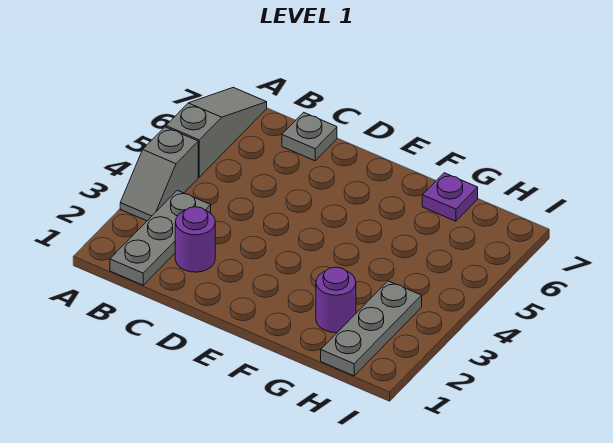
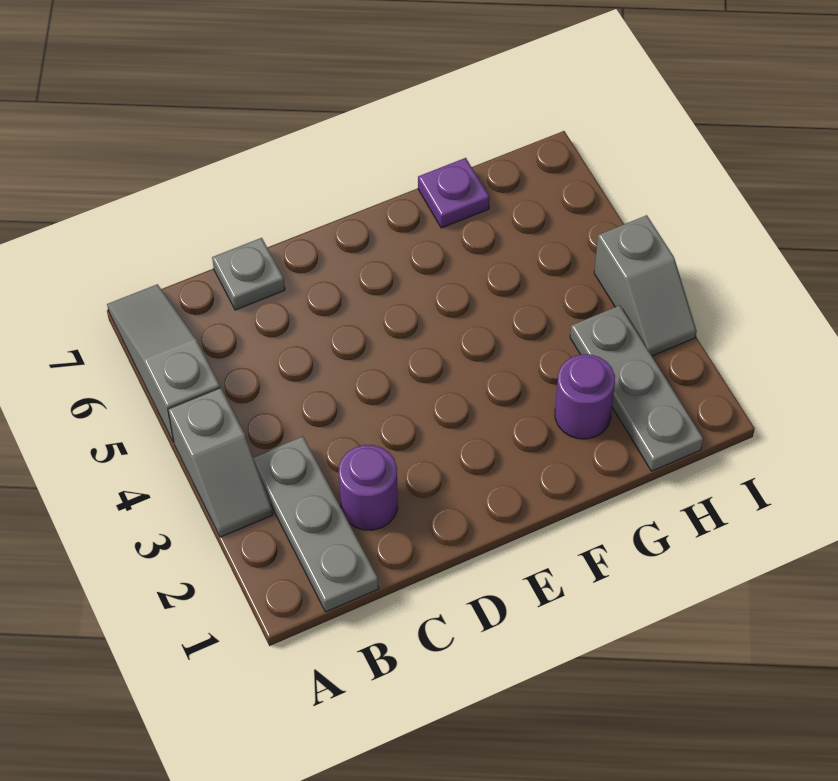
none -> grey slope I3:I4 level 1 top 4

